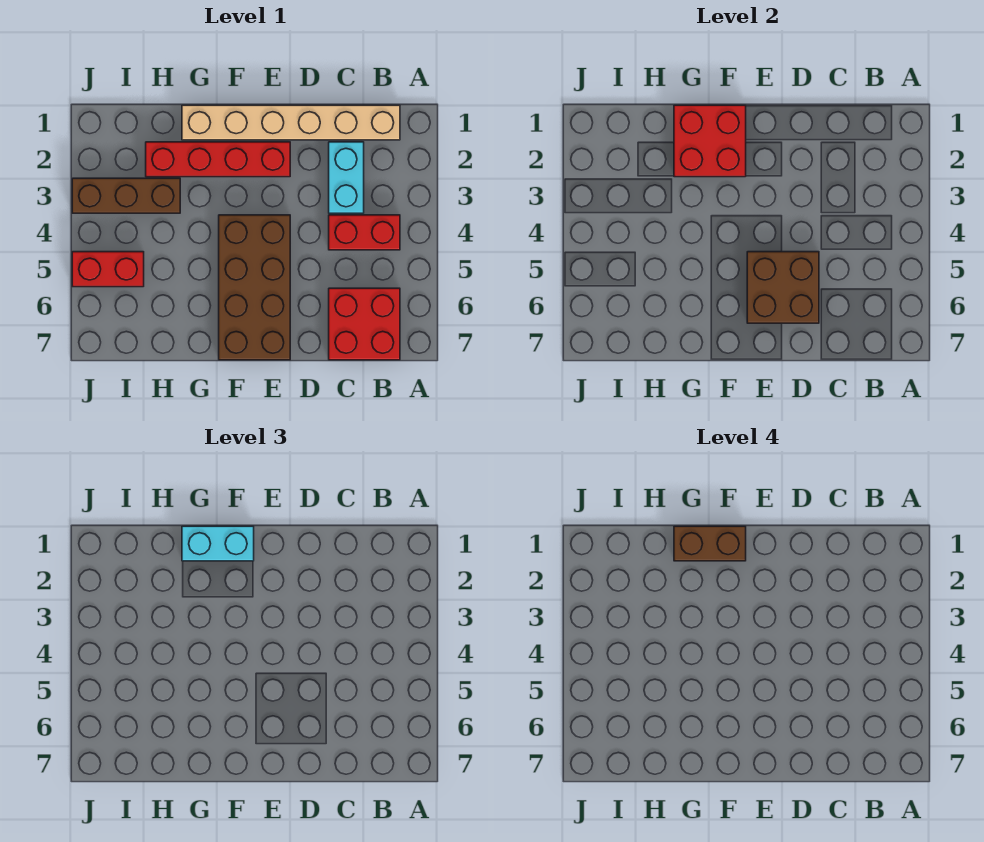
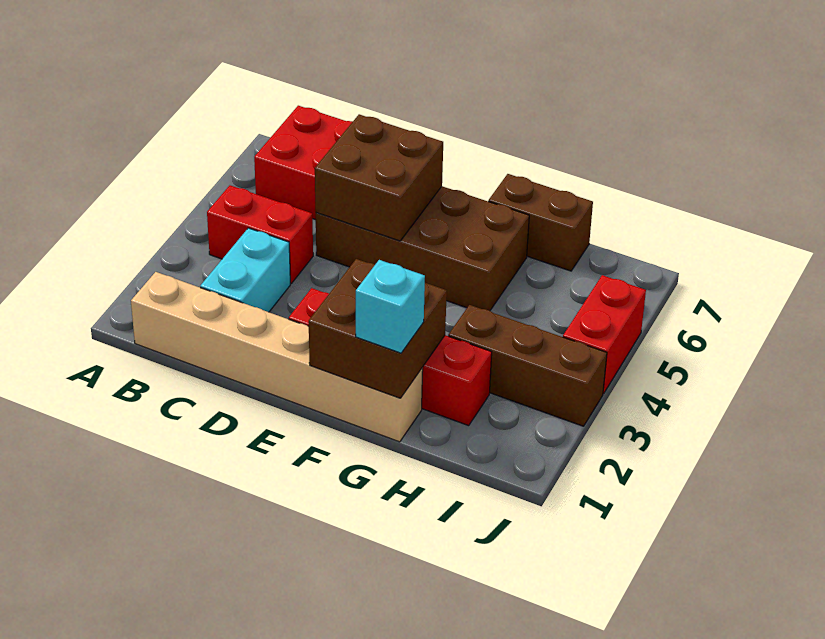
brown brick E4:F7 level 1 -> brown brick D5:G6 level 1
red brick F1:G2 level 2 -> brown brick F1:G2 level 2
cyan brick F1:G1 level 3 -> cyan brick G1 level 3
brown brick F1:G1 level 4 -> brown brick G7:H7 level 1
red brick I5:J5 level 1 -> red brick J4:J5 level 1

